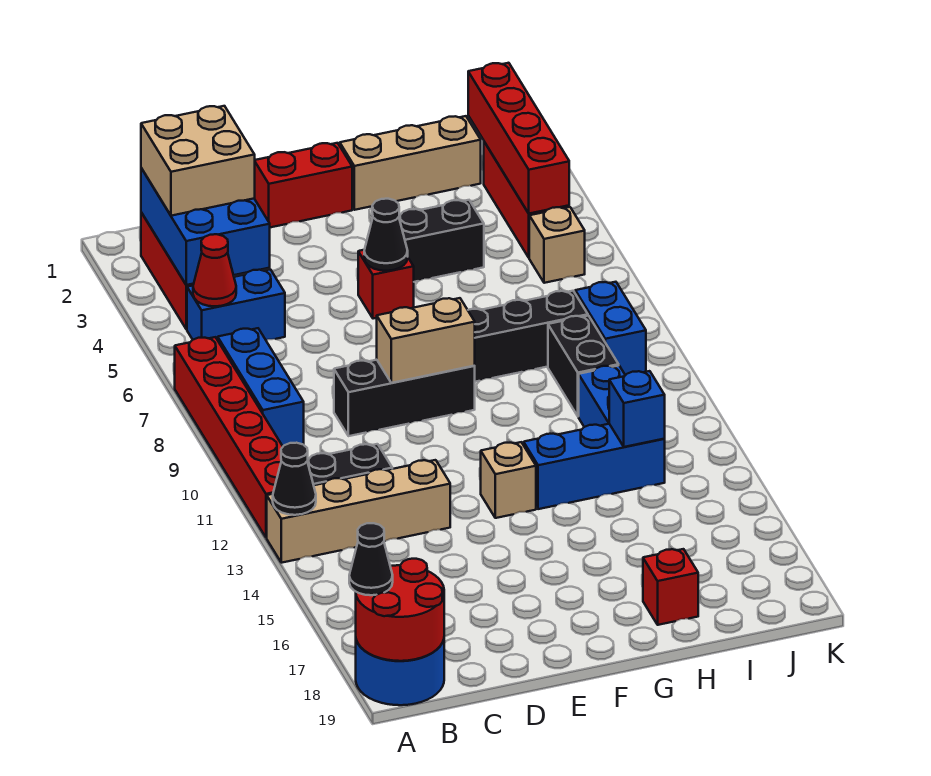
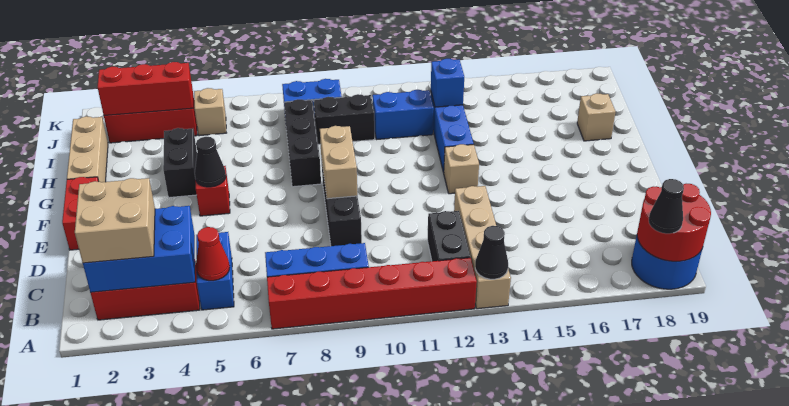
red brick H18 level 1 -> tan brick H18 level 1
red brick J1:J4 level 2 -> red brick J2:J4 level 2

